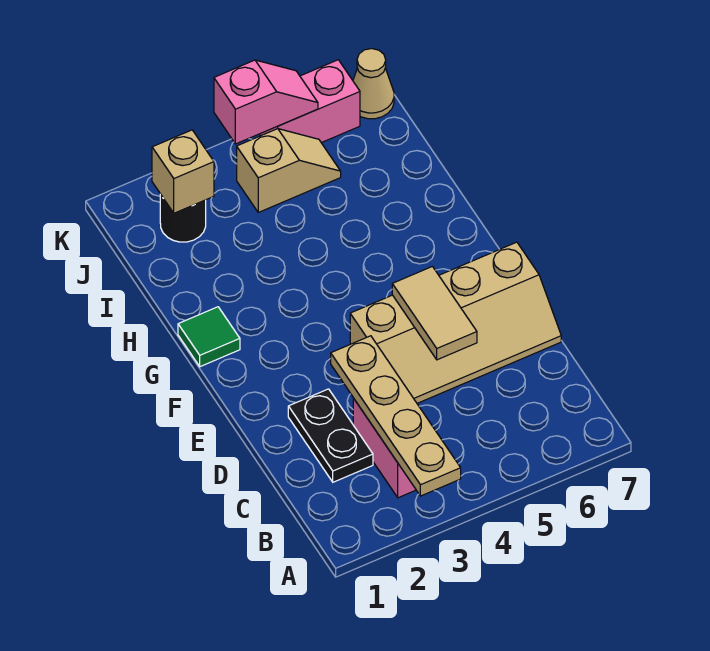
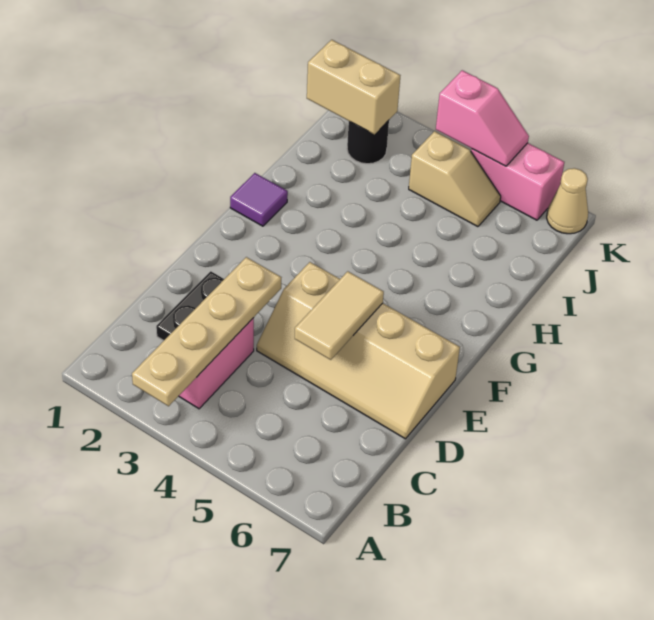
green tile G1 level 1 -> purple tile G1 level 1
tan brick J2 level 2 -> tan brick J1:J2 level 2

